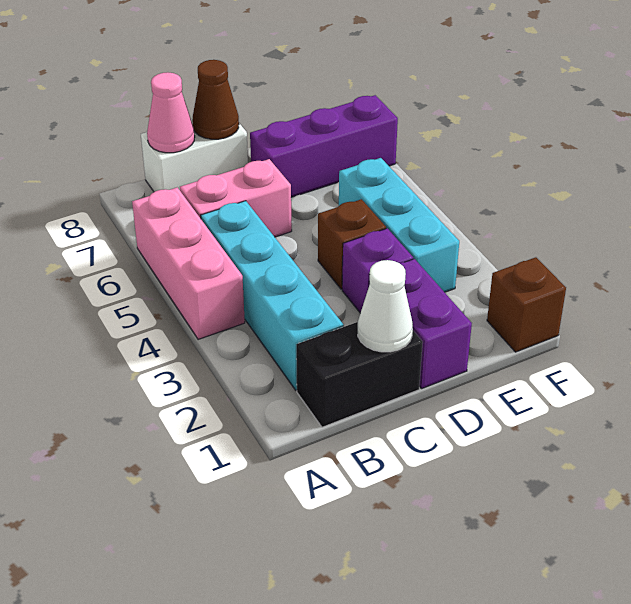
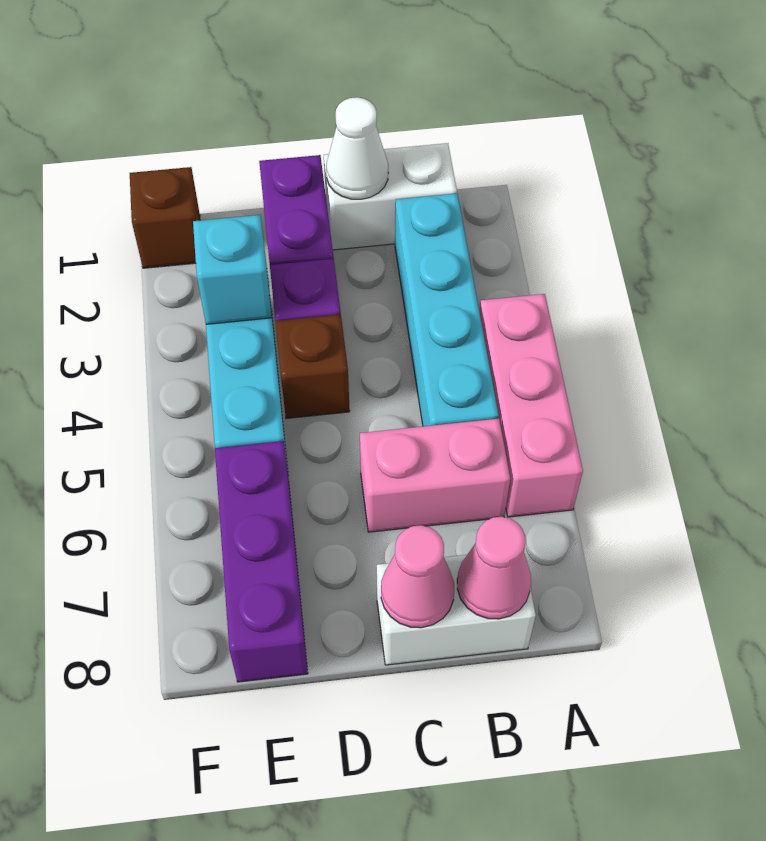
black brick B1:C1 level 1 -> white brick B1:C1 level 1
brown cone C8 level 2 -> pink cone C8 level 2
purple brick D7:F7 level 1 -> purple brick E6:E8 level 1
none -> cyan brick E3 level 2

